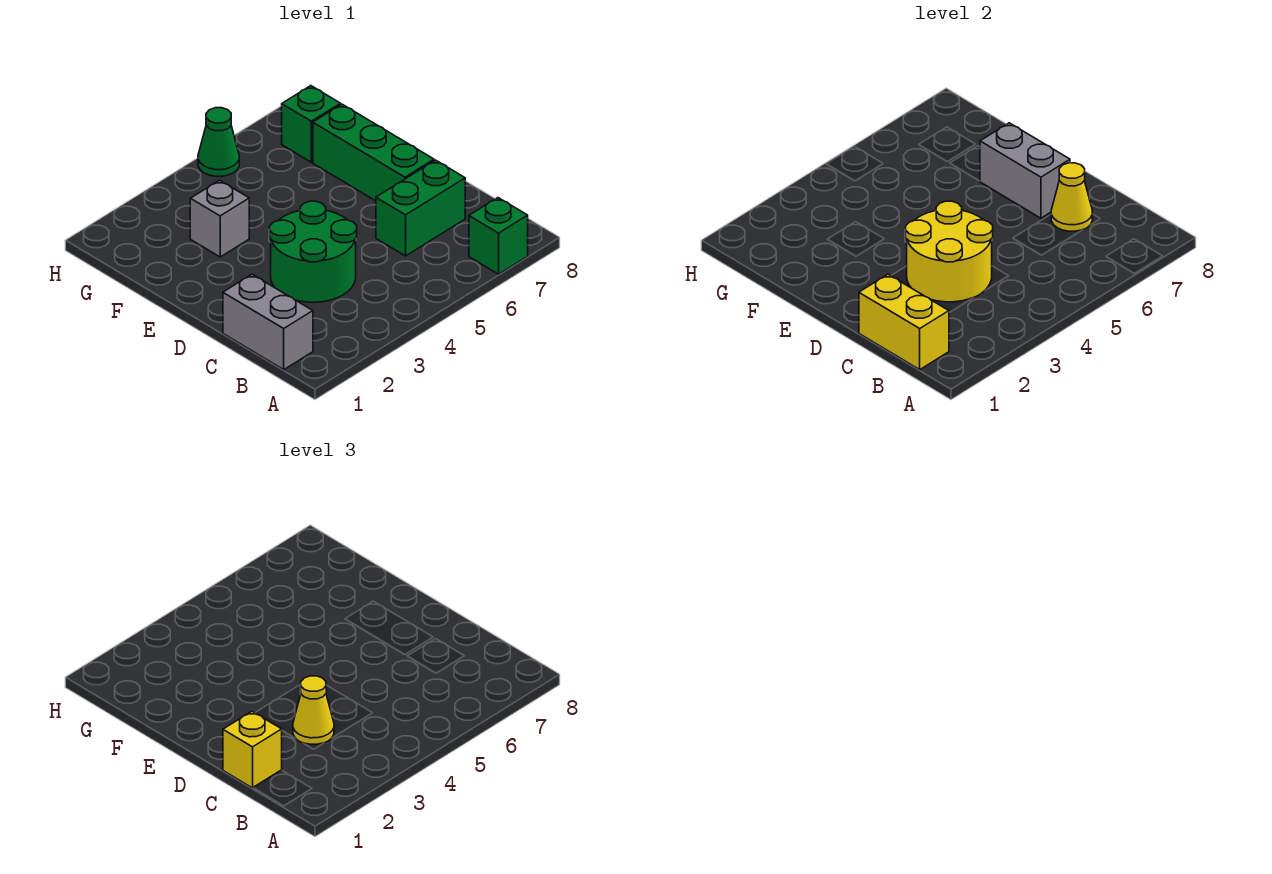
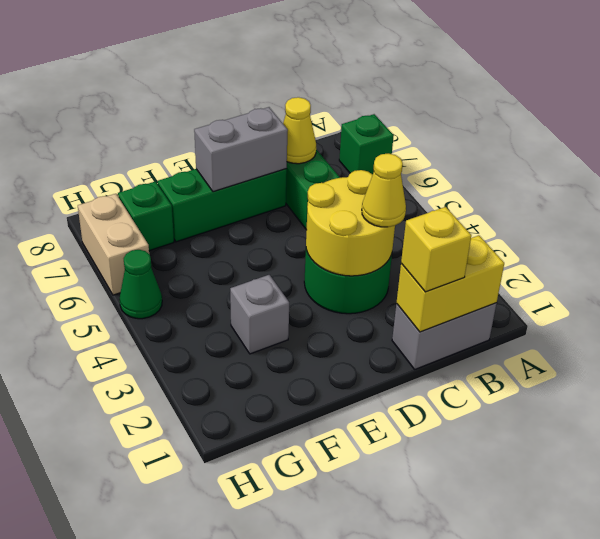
none -> tan brick H6:H7 level 1

